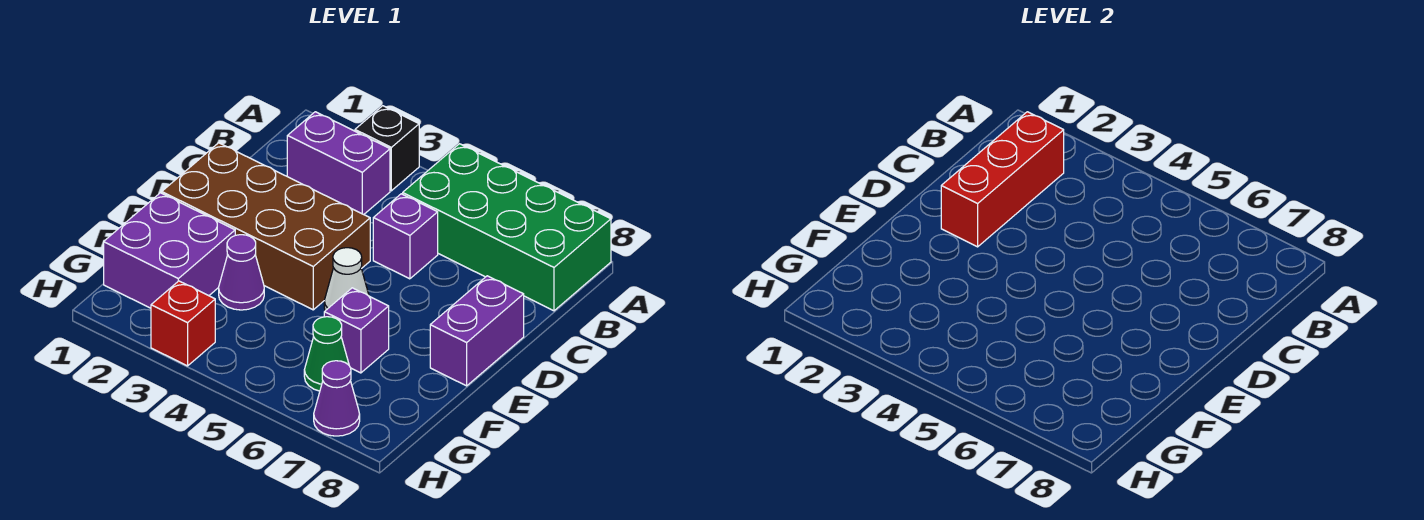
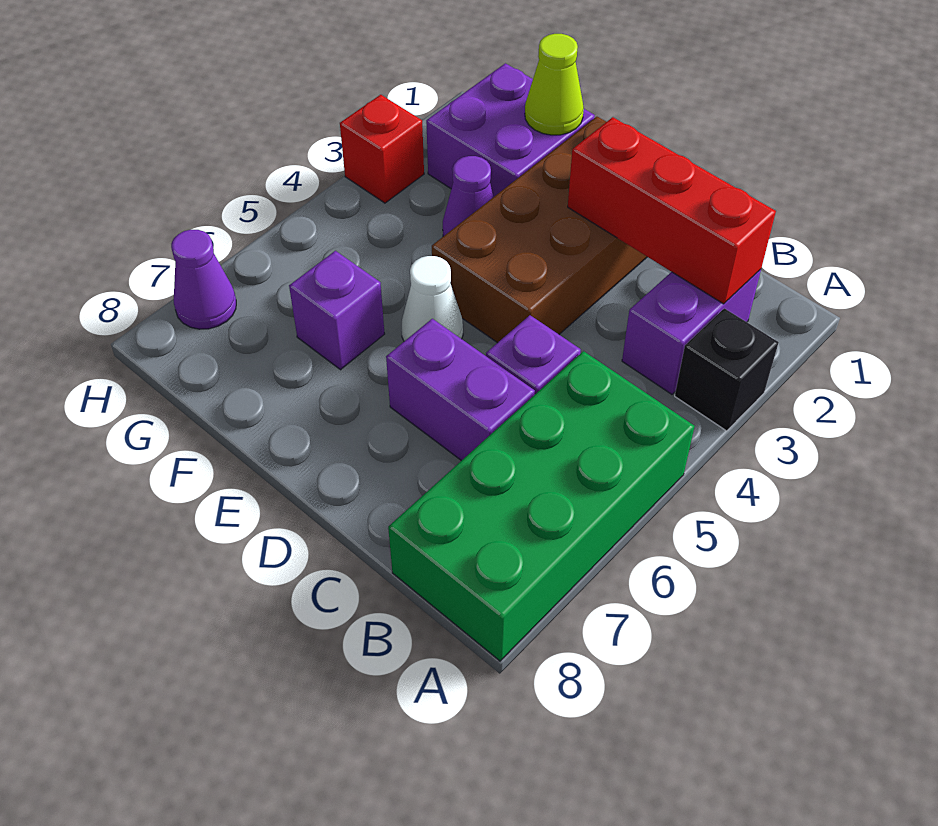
purple brick D8:E8 level 1 -> purple brick C6:D6 level 1
none -> lime cone F1 level 2
green cone G6 level 1 -> none

